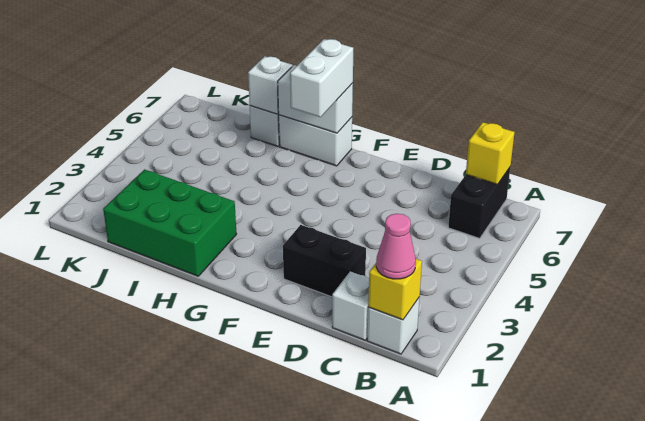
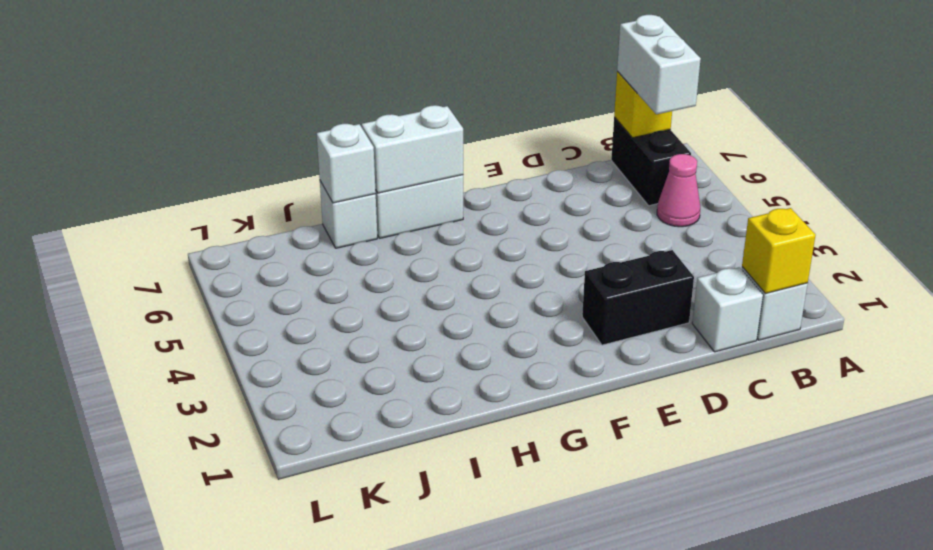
pink cone B1 level 3 -> pink cone B5 level 1
white brick G6:G7 level 3 -> white brick B6:B7 level 3
green brick H1:J2 level 1 -> none

